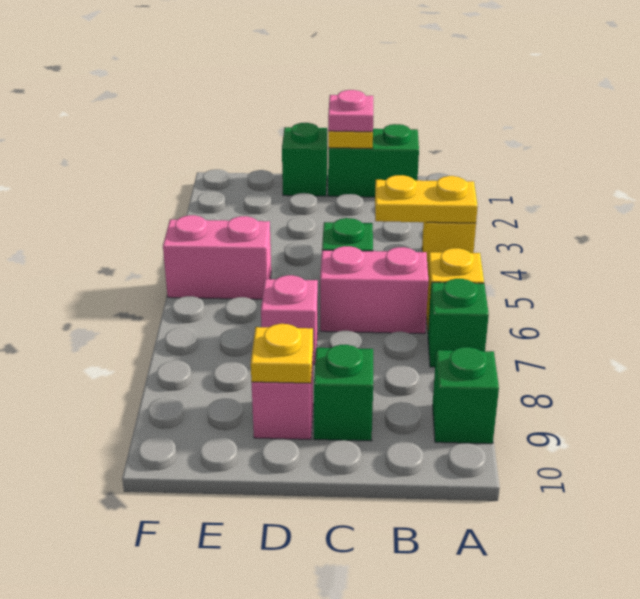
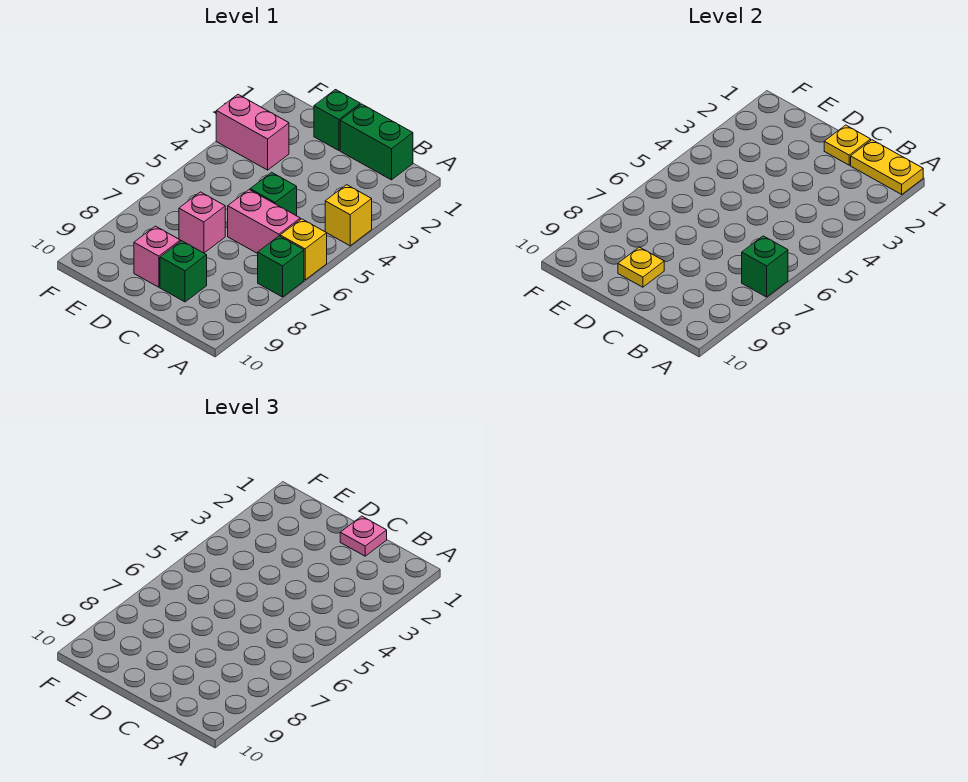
yellow plate A4:B4 level 2 -> yellow plate A1:B1 level 2
green brick A9 level 1 -> green brick A7 level 2
pink brick E5:F5 level 1 -> pink brick E3:F3 level 1

